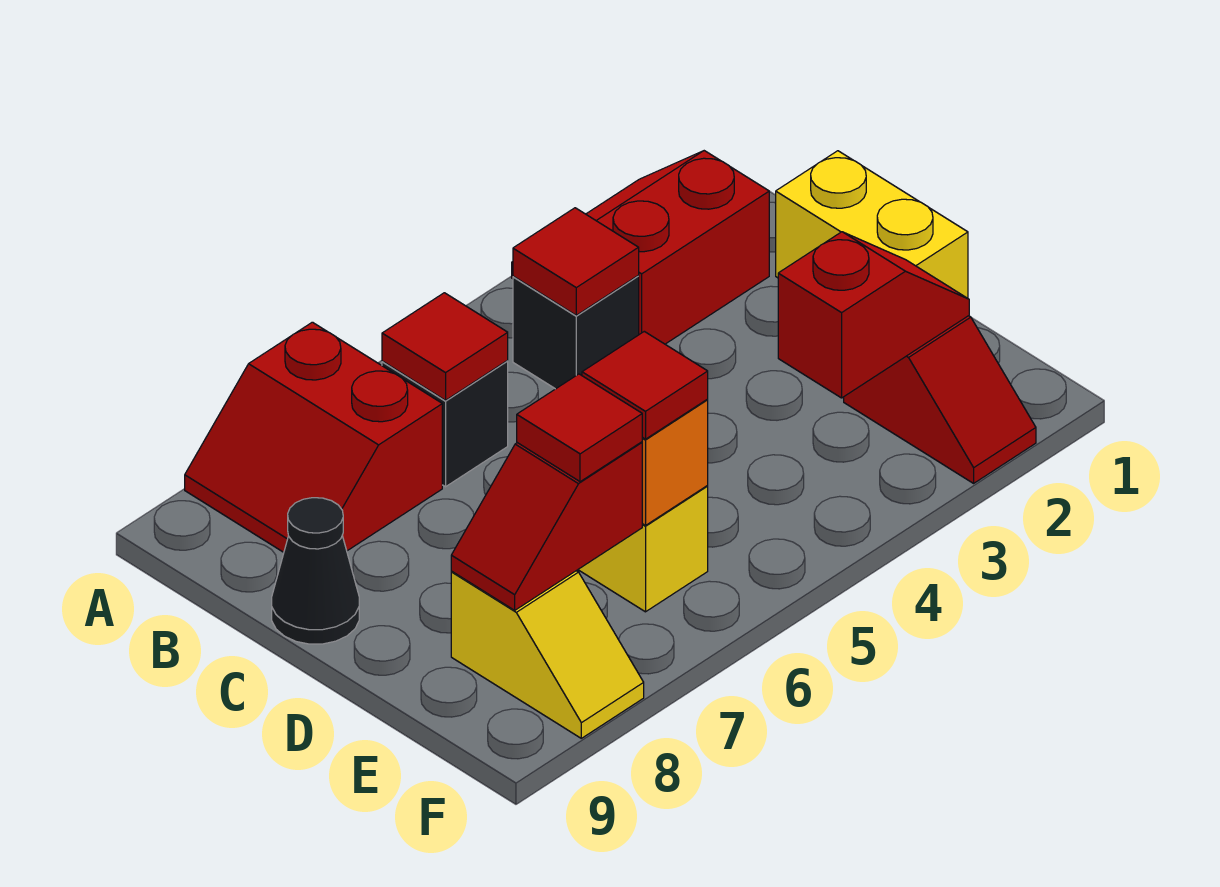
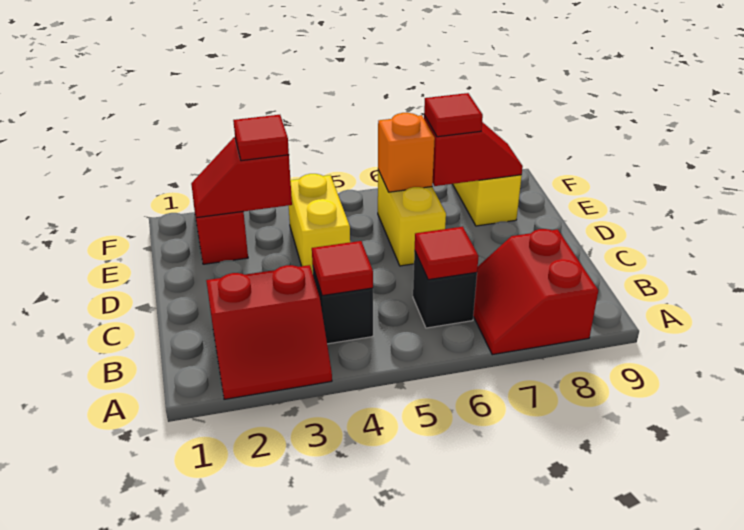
red slope A7:B8 level 1 top 7 -> red slope A7:B8 level 1 top 8
yellow brick C1:D1 level 1 -> yellow brick D4:E4 level 1
black cone C9 level 1 -> none
red tile E6 level 3 -> red tile E3 level 3

